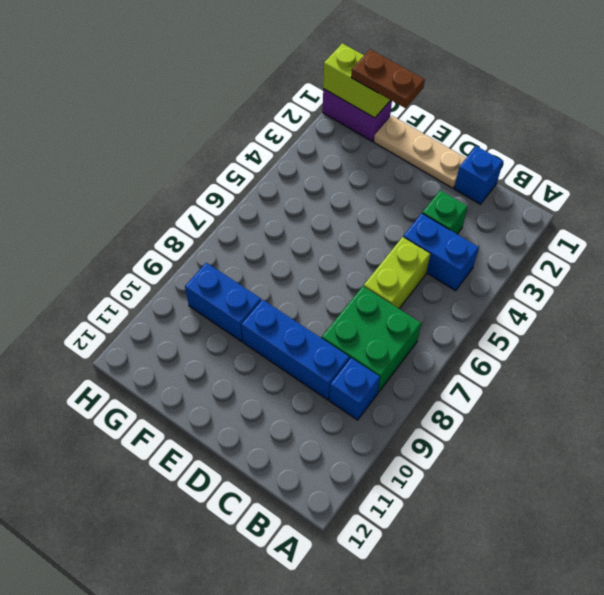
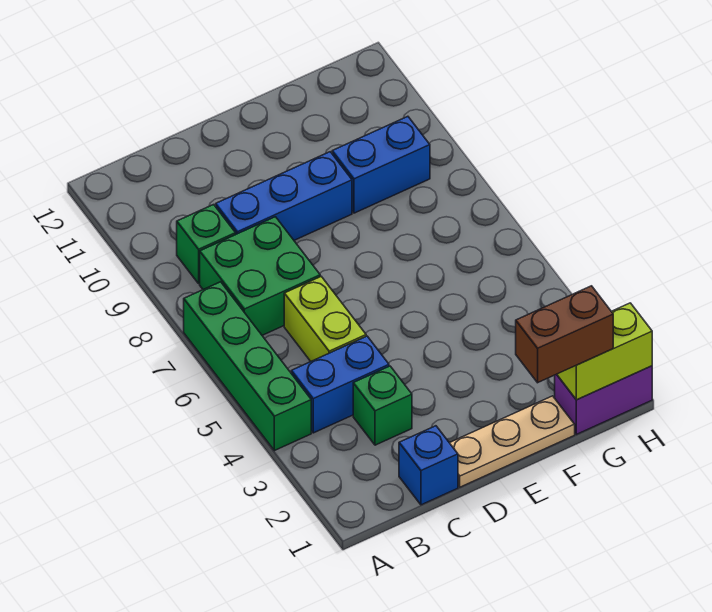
none -> green brick A4:A7 level 1
blue brick B9 level 1 -> green brick B9 level 1
brown plate F1:G1 level 3 -> brown brick F1:G1 level 3

